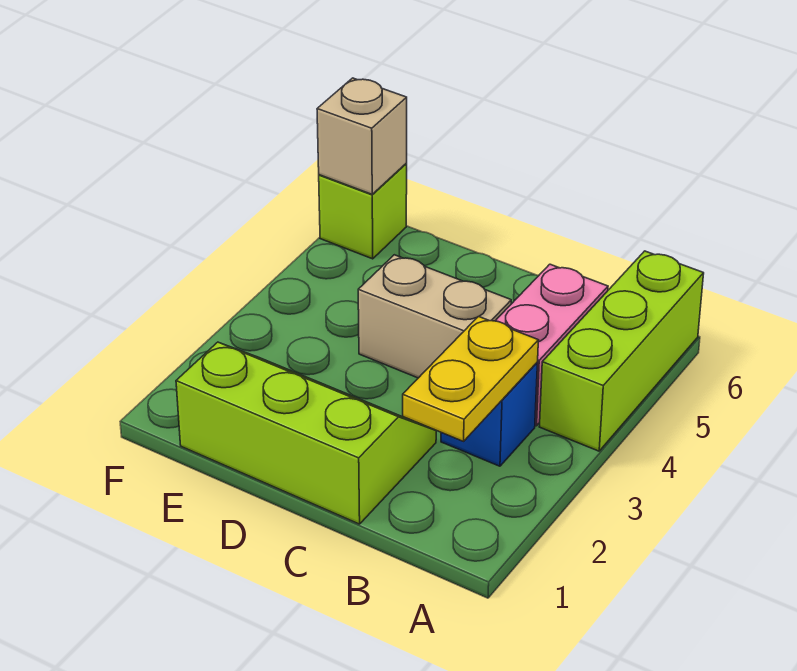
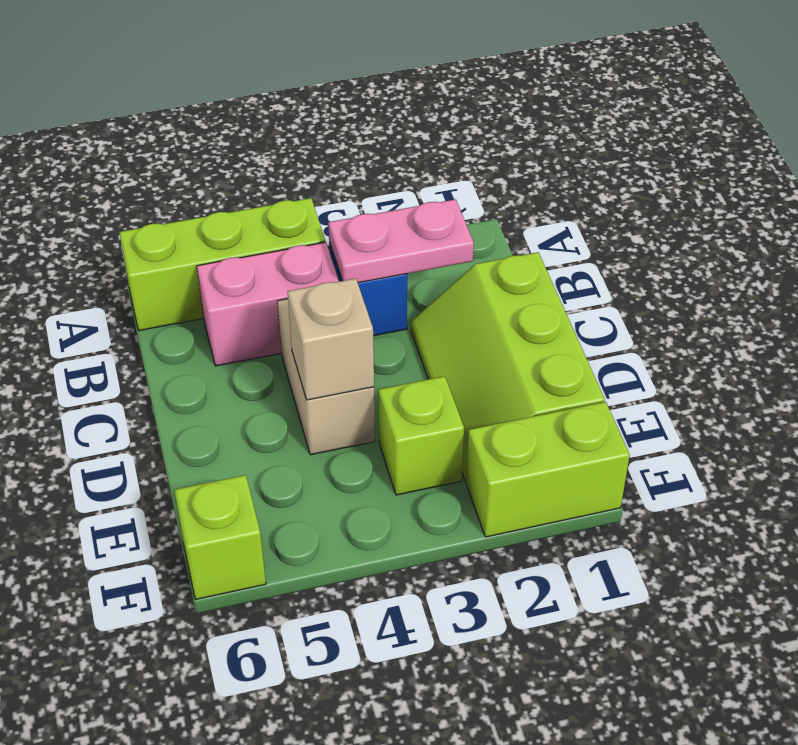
yellow plate B2:B3 level 2 -> pink plate B2:B3 level 2
none -> lime brick E3 level 1
none -> lime brick F1:F2 level 1
tan brick F6 level 2 -> tan brick D4 level 2

